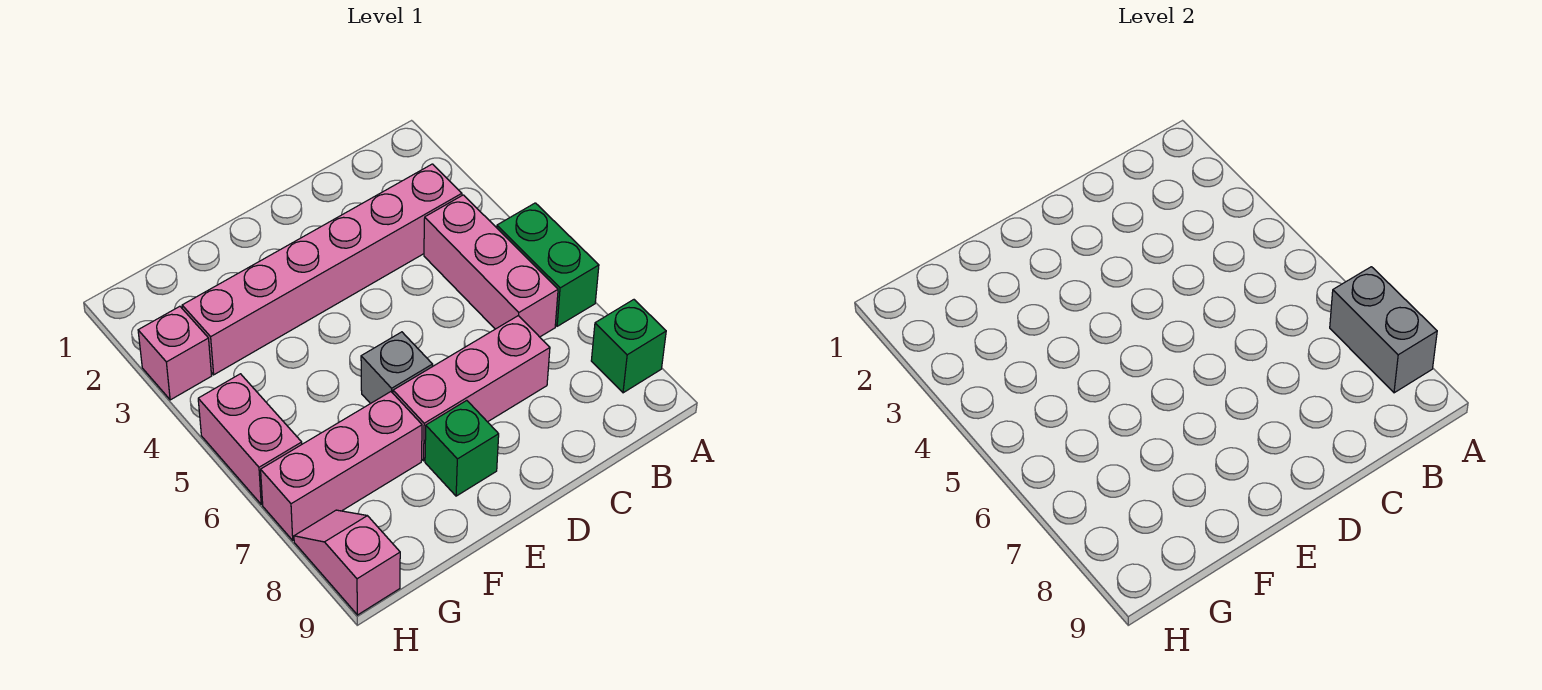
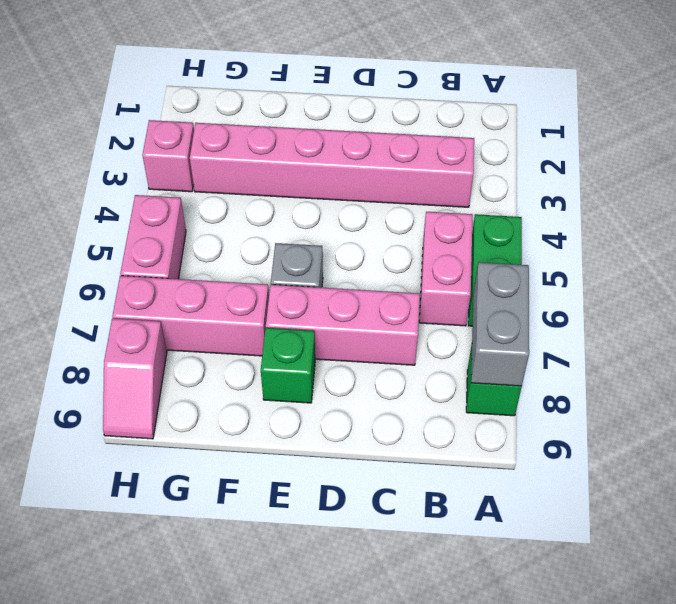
pink brick B4:B6 level 1 -> pink brick B5:B6 level 1
pink slope H8:H9 level 1 top 9 -> pink slope H8:H9 level 1 top 8

